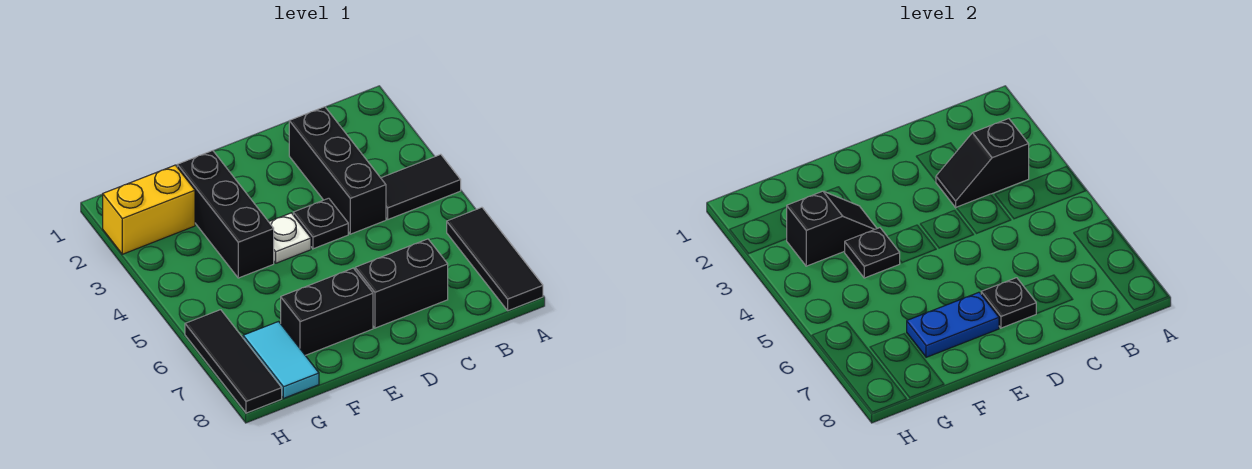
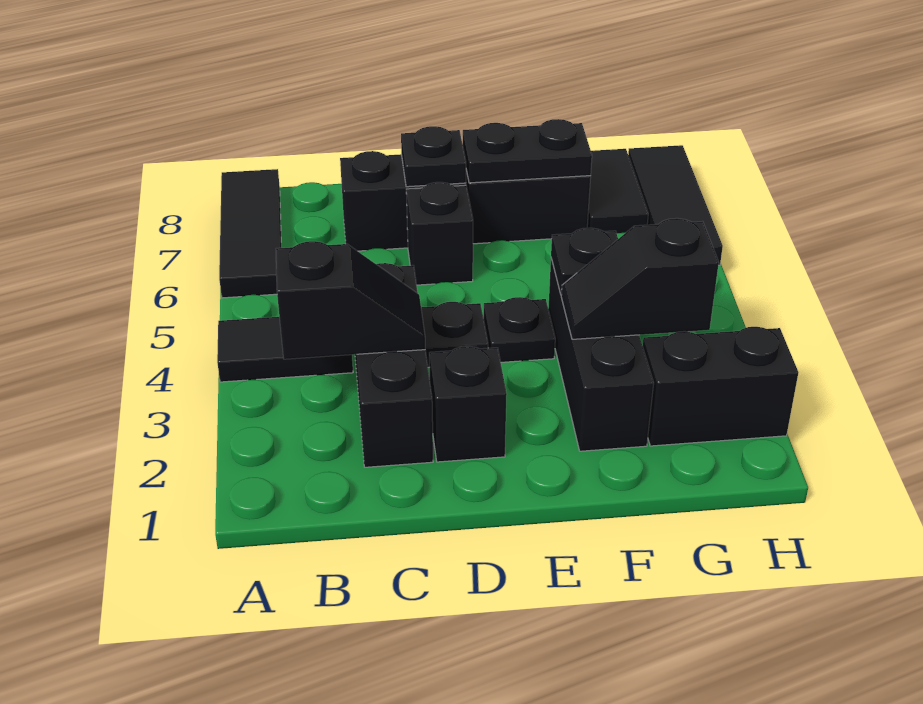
none -> black brick D2 level 1
none -> black brick D6 level 1
white plate E4 level 1 -> black plate E4 level 1
blue plate E7:F7 level 2 -> black plate E7:F7 level 2
yellow brick G2:H2 level 1 -> black brick G2:H2 level 1
cyan tile G7:G8 level 1 -> black tile G7:G8 level 1

